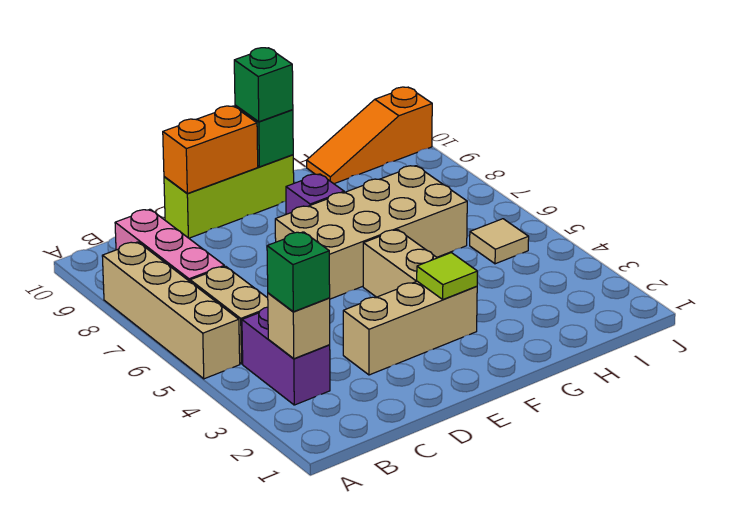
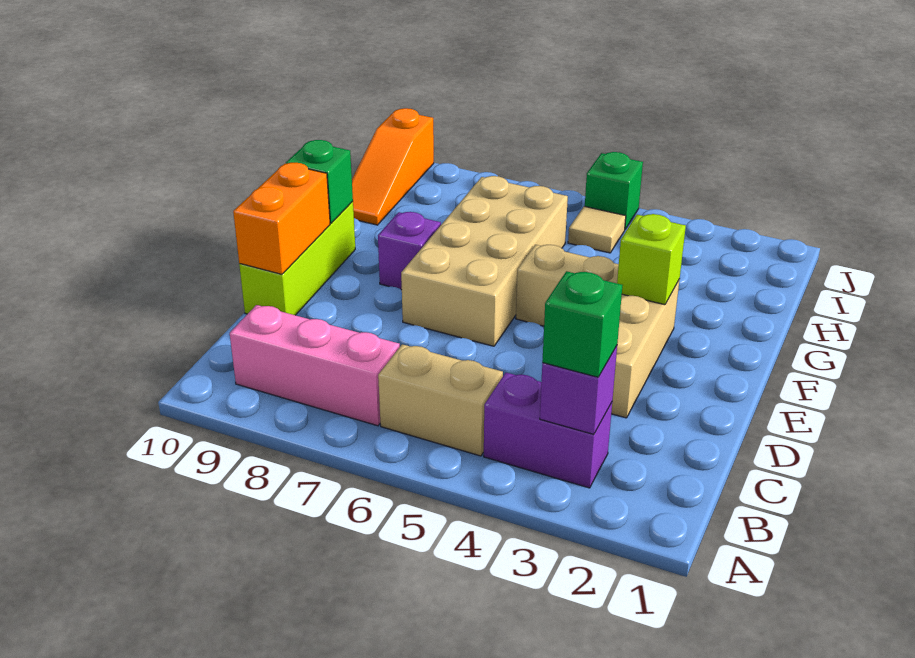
tan brick A5:A8 level 1 -> none
tan brick B3 level 2 -> purple brick B3 level 2
lime tile F3 level 2 -> lime brick F3 level 2
green brick F10 level 3 -> green brick J5 level 1

